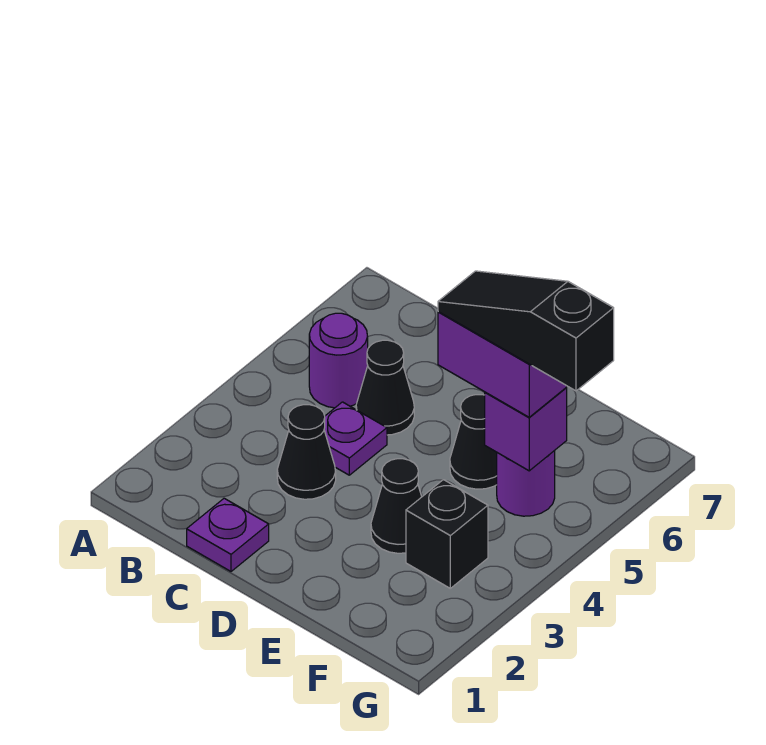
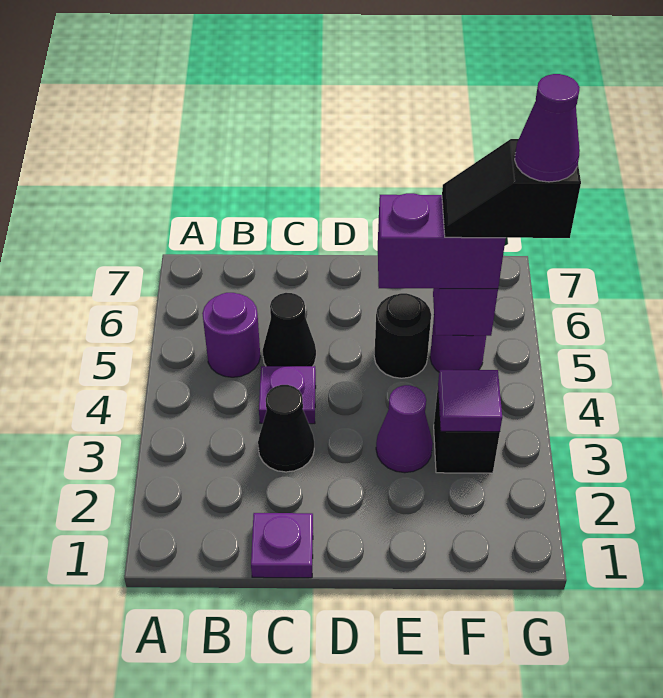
black cone E3 level 1 -> purple cone E3 level 1
black cone E5 level 1 -> black round brick E5 level 1
black slope E5:G5 level 4 top G -> black slope F5:G5 level 4 top G
none -> purple tile F3 level 2
none -> purple cone G5 level 5

